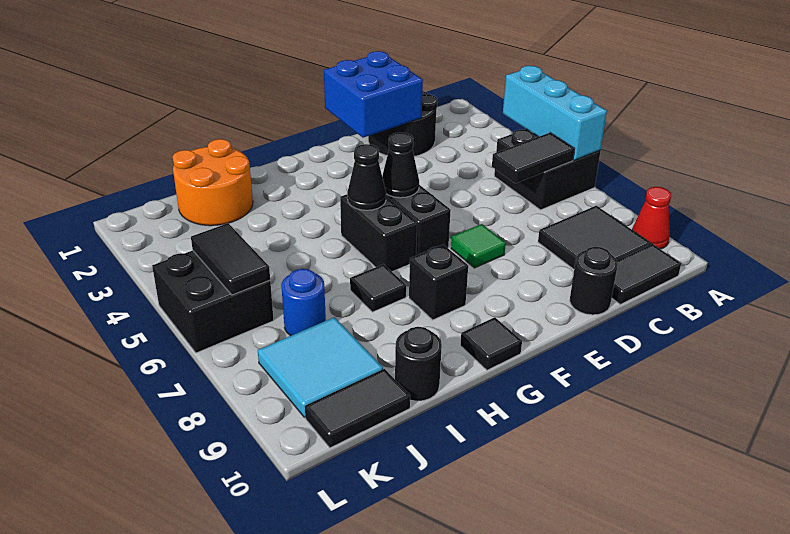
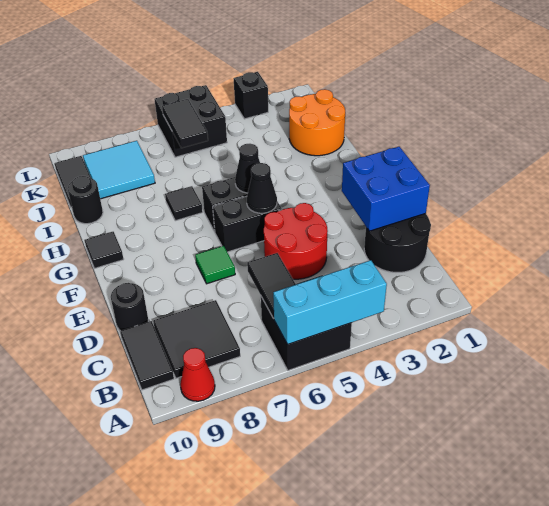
none -> red round brick D4:E5 level 1
black brick G8 level 1 -> black brick L3 level 1
blue round brick J7 level 1 -> none
black tile K5:K6 level 2 -> black tile J6:K6 level 2

